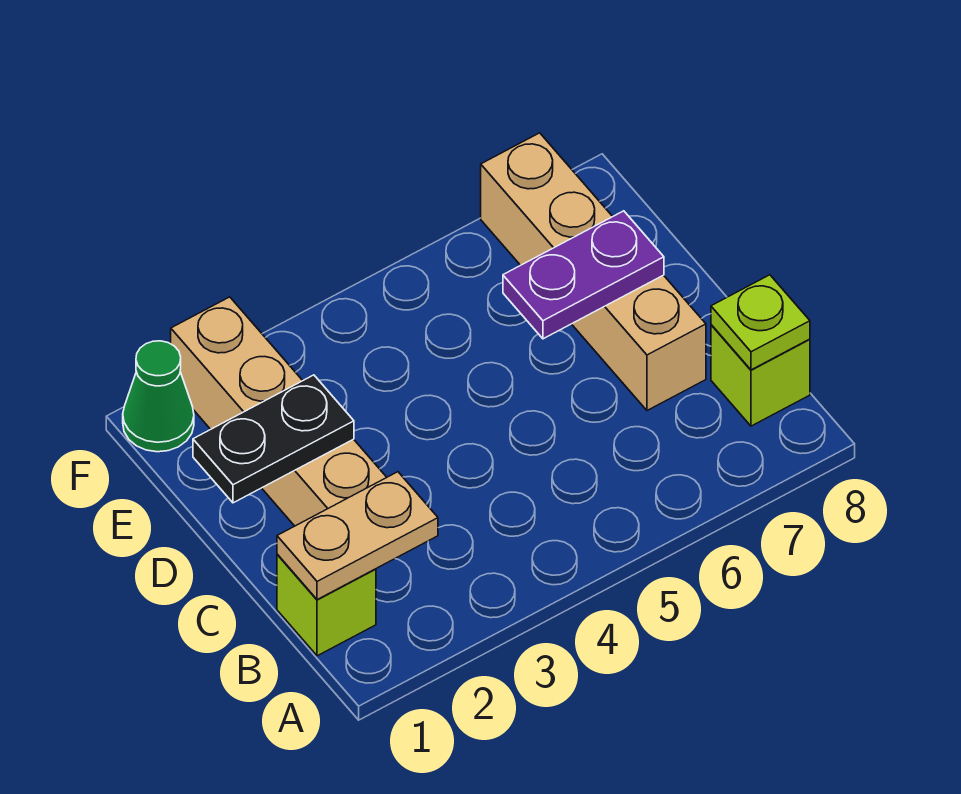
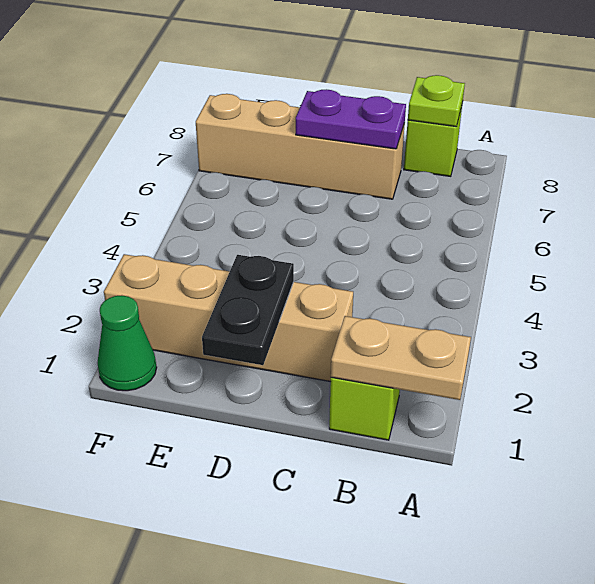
tan plate B1:B2 level 2 -> tan plate A1:B1 level 2
purple plate D6:D7 level 2 -> purple plate C7:D7 level 2

